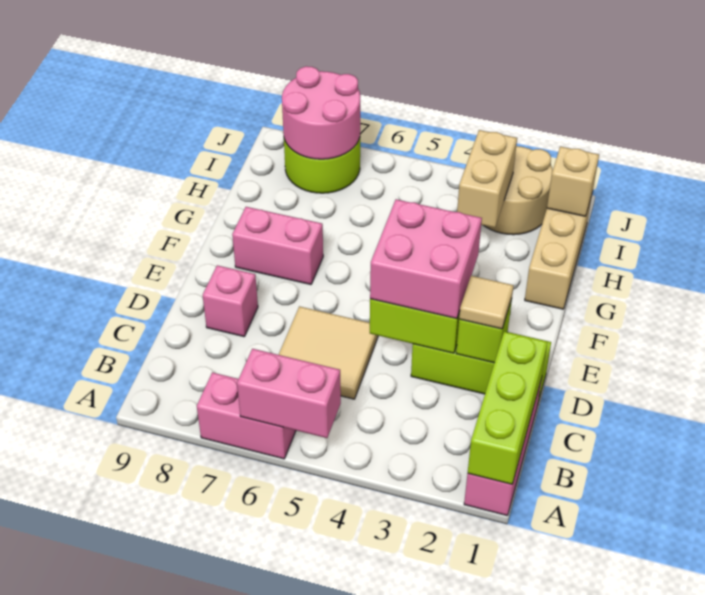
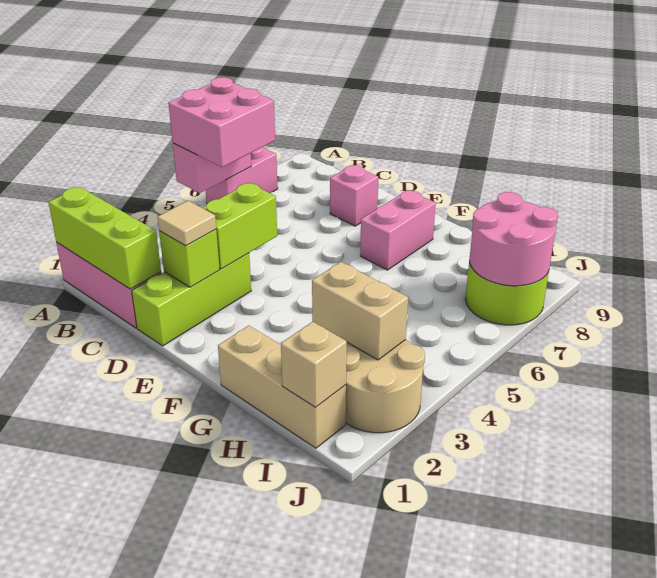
tan tile C5:D6 level 1 -> none
pink brick D3:E4 level 3 -> pink brick A5:B6 level 3

